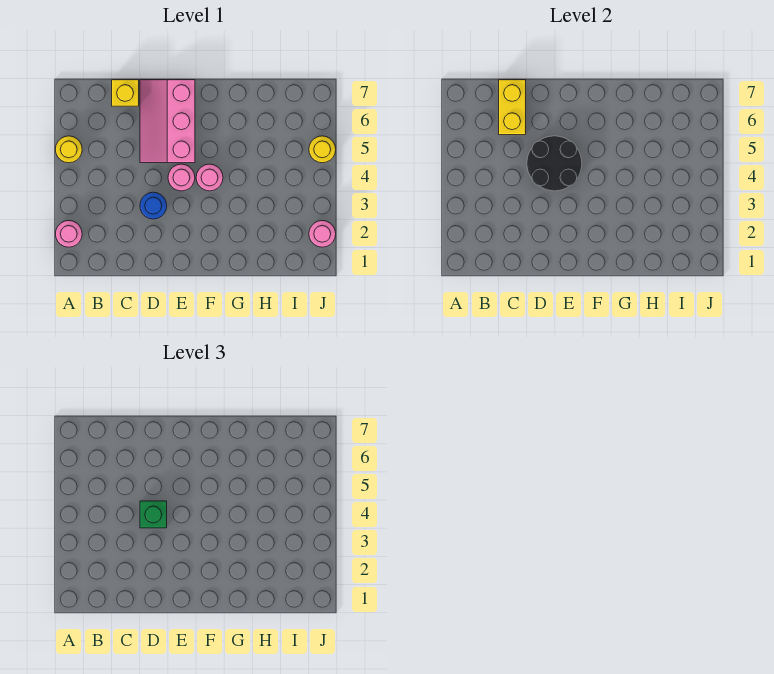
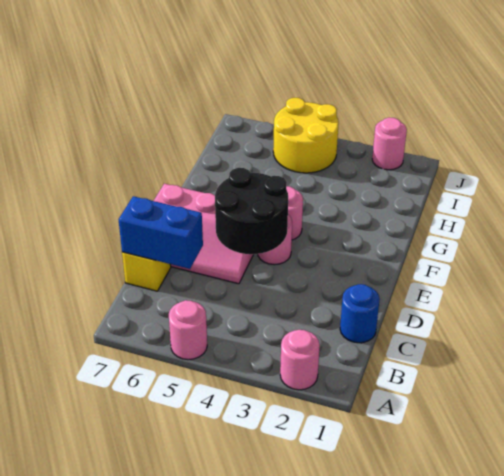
yellow round brick A5 level 1 -> pink round brick A5 level 1
yellow brick C6:C7 level 2 -> blue brick C6:C7 level 2
blue round brick D3 level 1 -> blue round brick C1 level 1
green brick D4 level 3 -> none
yellow round brick J5 level 1 -> yellow round brick I4:J5 level 1

